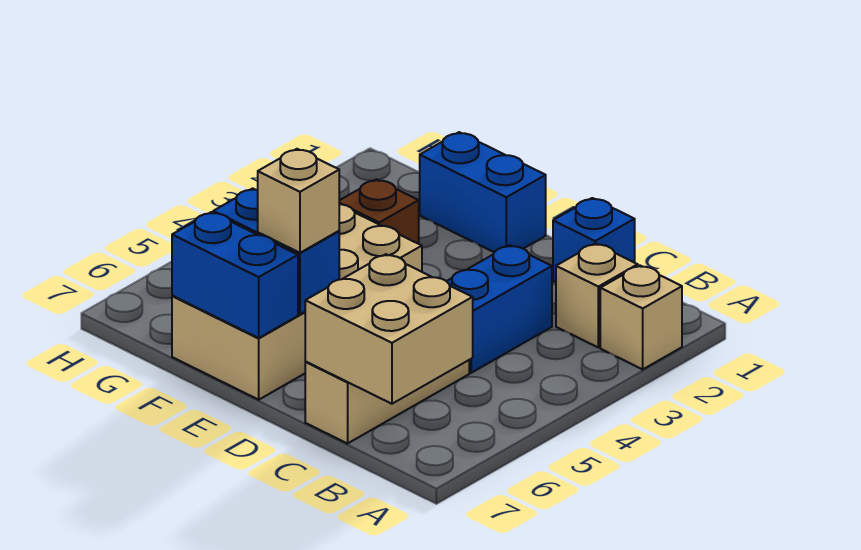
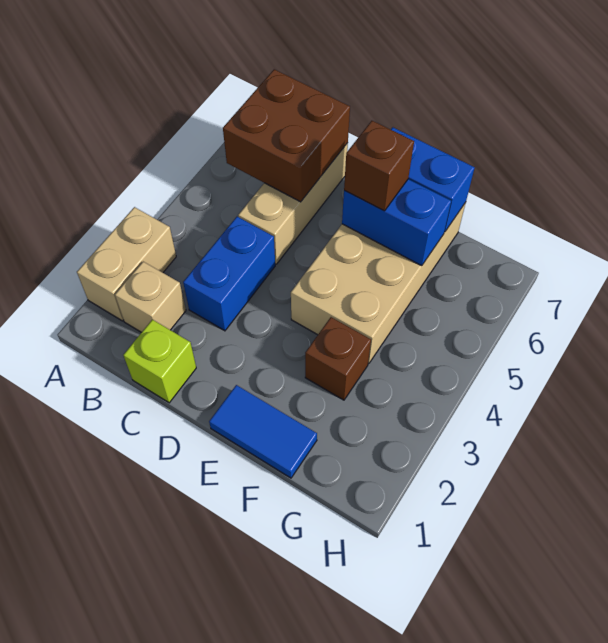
tan brick A2 level 1 -> tan brick A2:A3 level 1
tan brick B6:C7 level 2 -> brown brick B6:C7 level 2
blue brick C1 level 1 -> lime brick C1 level 1
blue brick E1:F1 level 1 -> blue tile E1:F1 level 1
tan brick E6 level 3 -> brown brick E6 level 3

